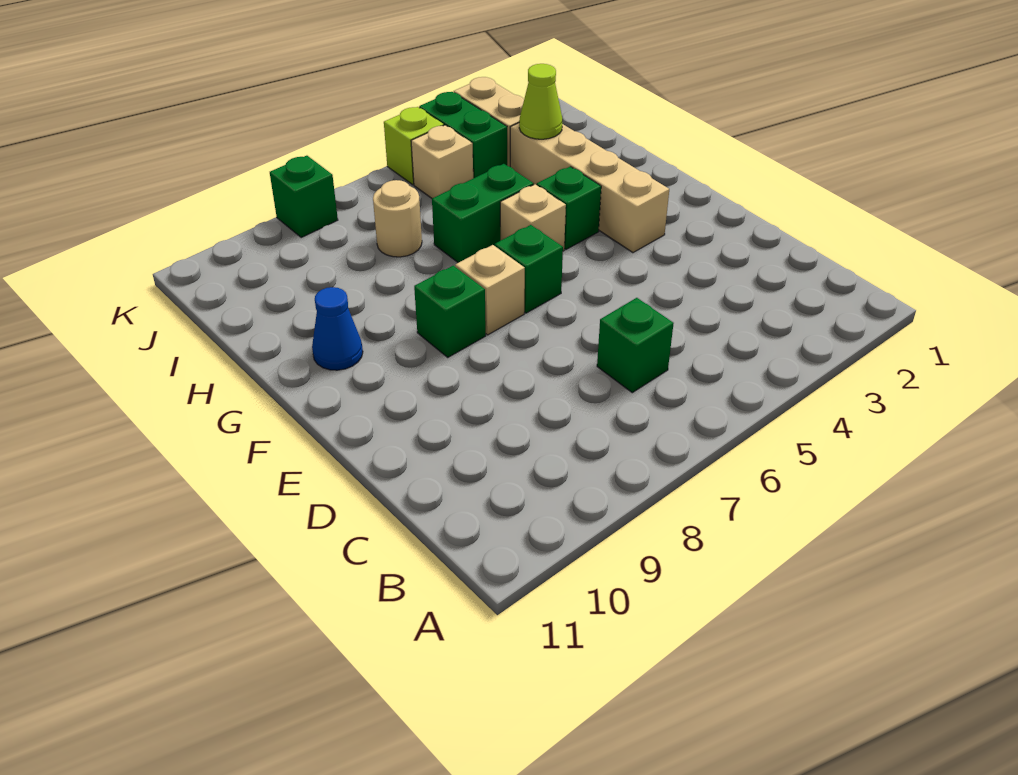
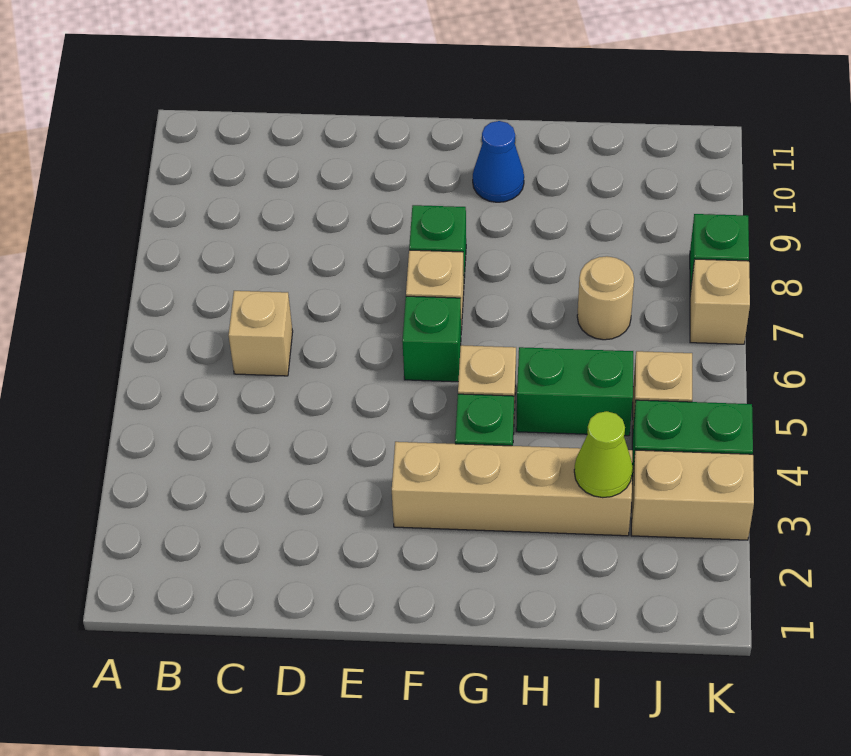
green brick C6 level 1 -> tan brick C6 level 1
green brick H5:H6 level 1 -> green brick H5:I5 level 1
lime brick K5 level 1 -> none
none -> tan brick K7 level 1

